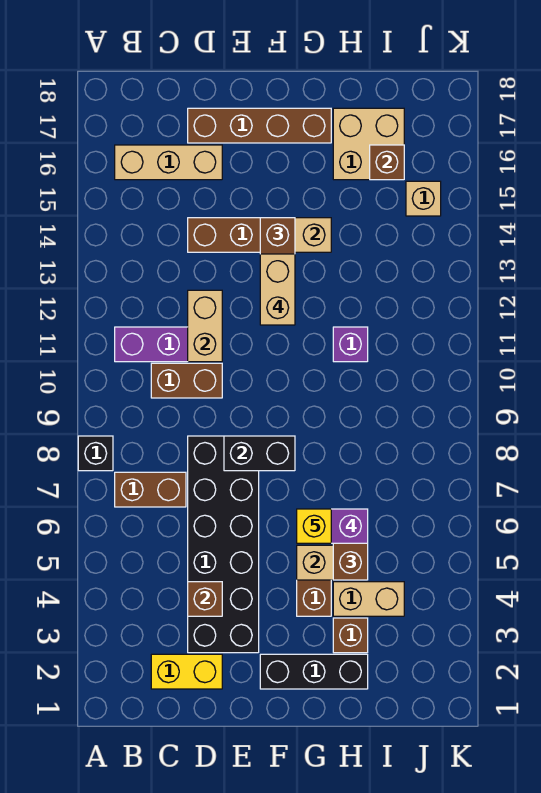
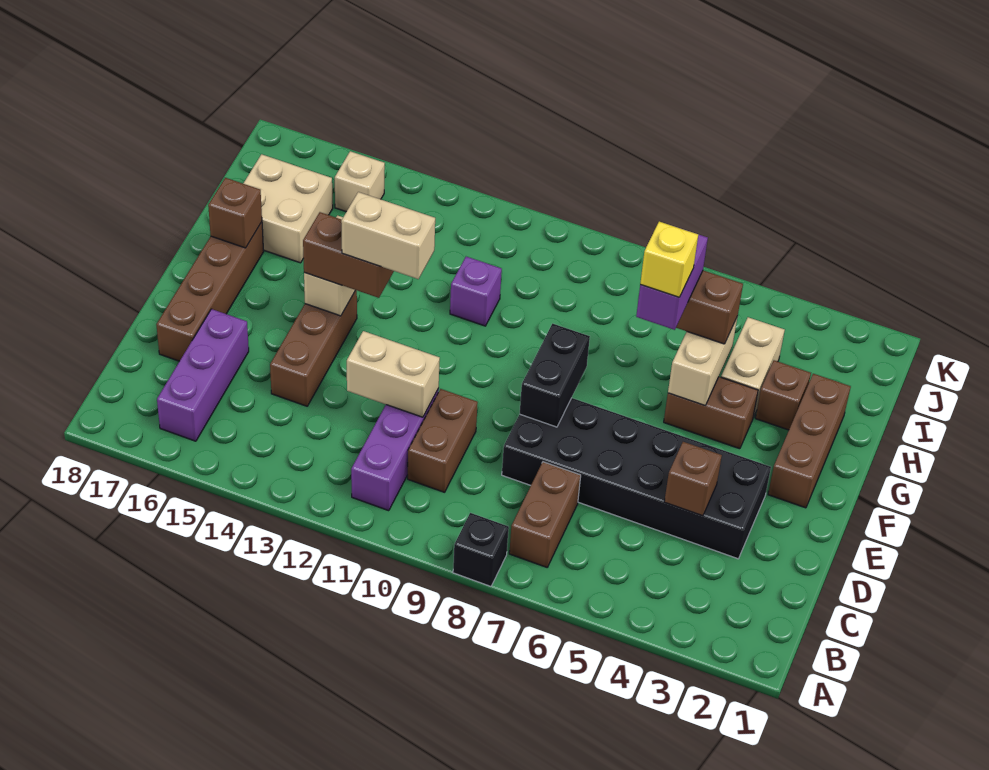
tan brick B16:D16 level 1 -> purple brick B16:D16 level 1
yellow brick C2:D2 level 1 -> none
black brick F2:H2 level 1 -> brown brick F2:H2 level 1
brown brick I16 level 2 -> brown brick G17 level 2

